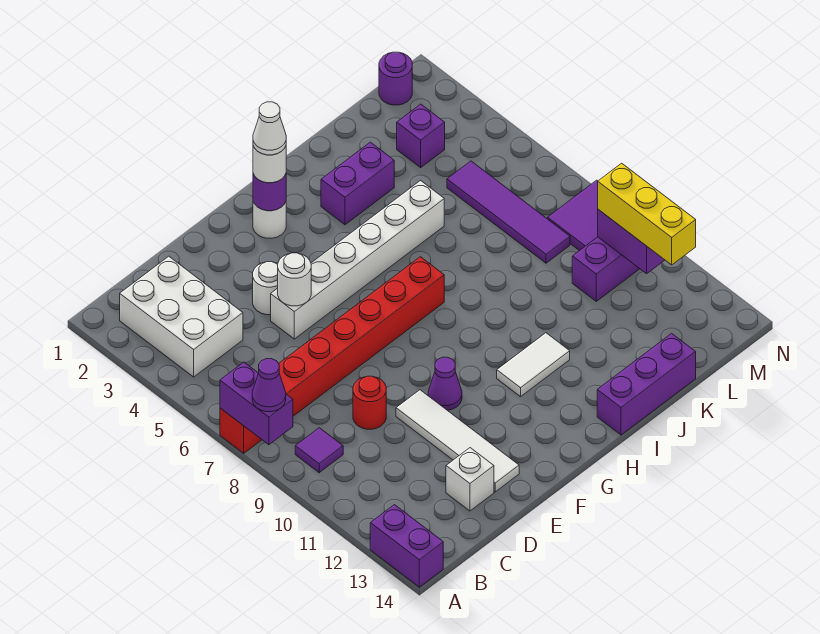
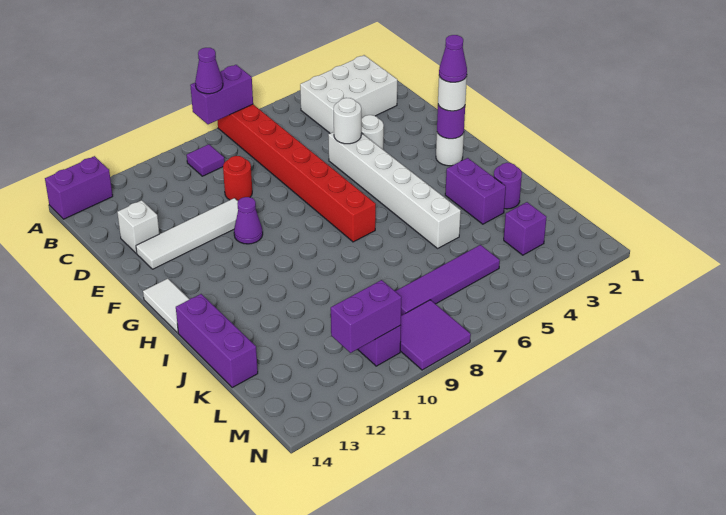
white cone G2 level 4 -> purple cone G2 level 4
white tile H11:I11 level 1 -> white tile G14:H14 level 1
purple round brick M1 level 1 -> purple round brick J2 level 1
yellow brick M10:M12 level 3 -> none

